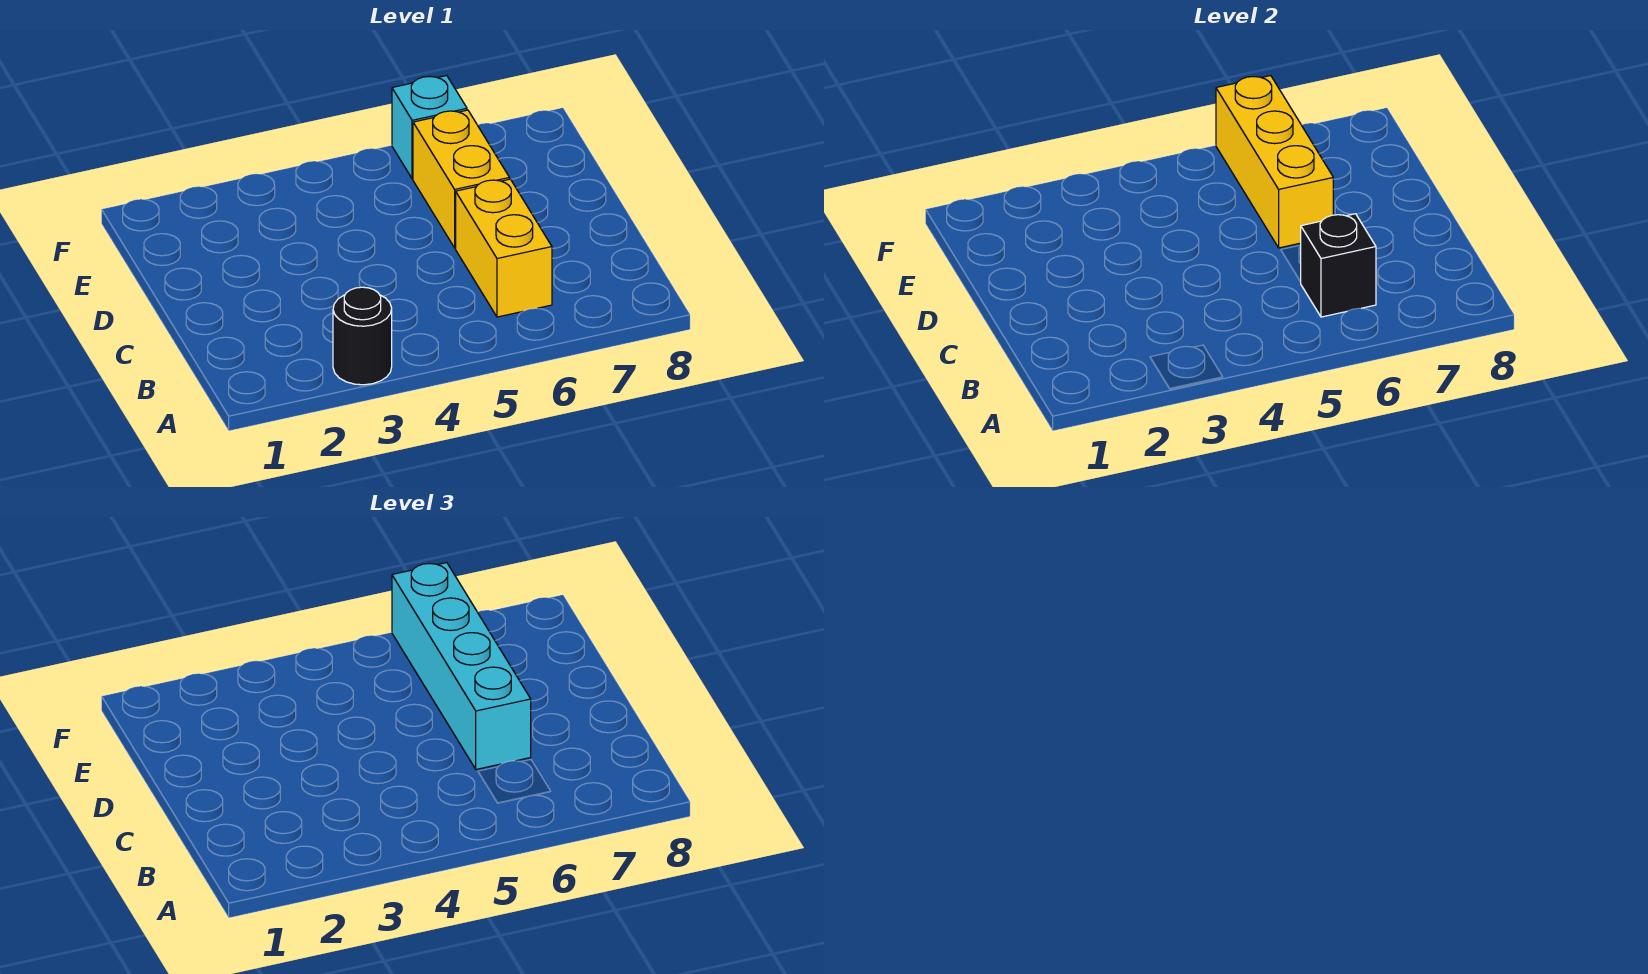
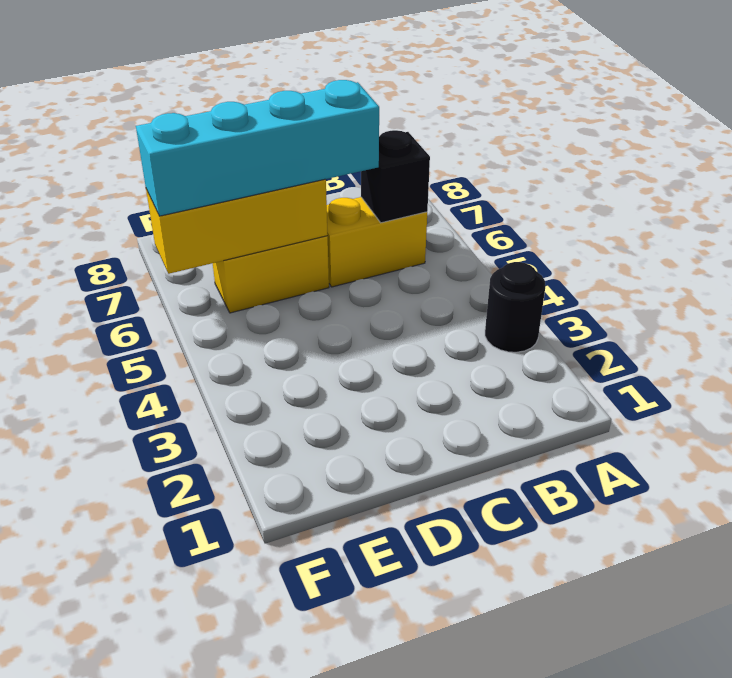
cyan brick F6 level 1 -> none

